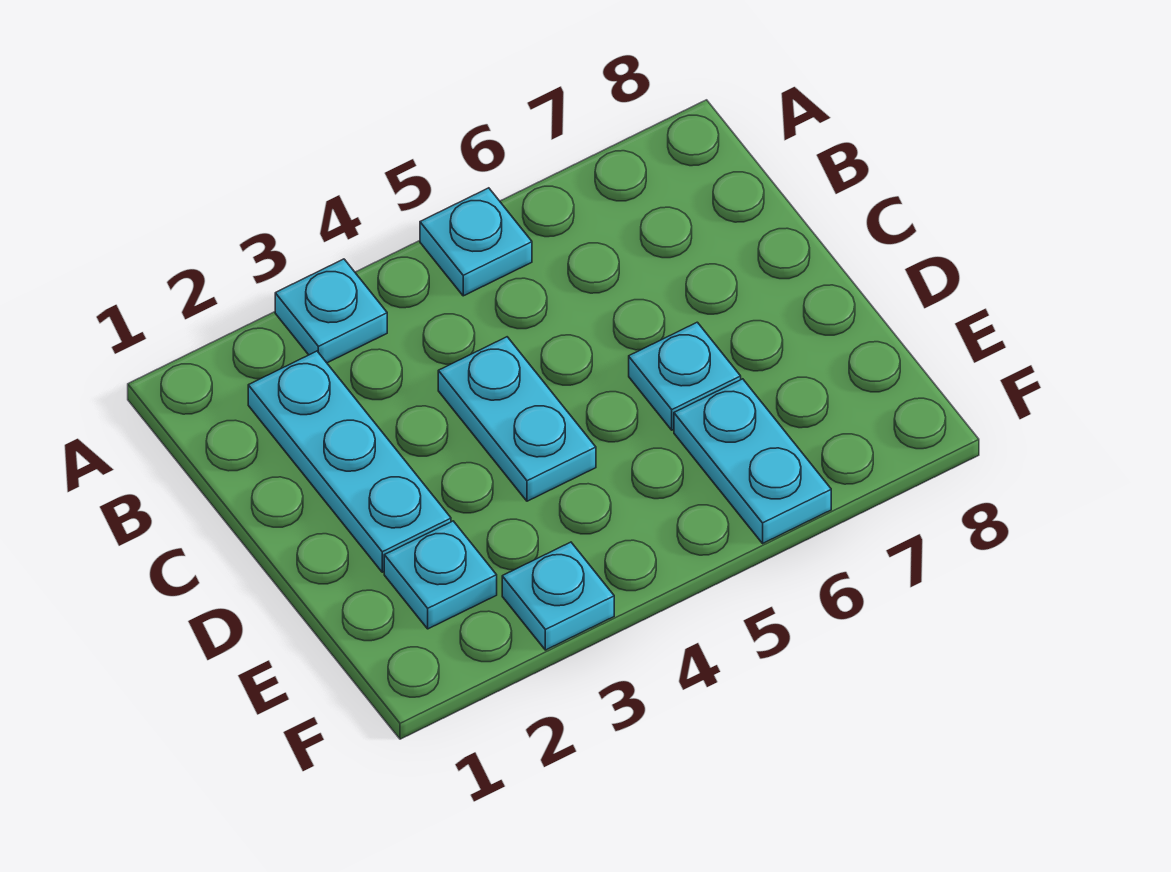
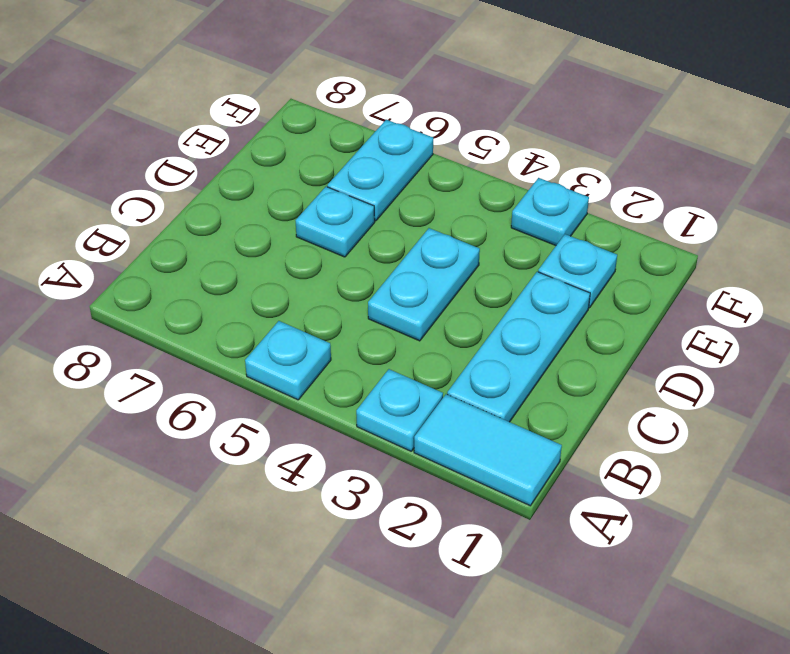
none -> cyan tile A1:A2 level 1

